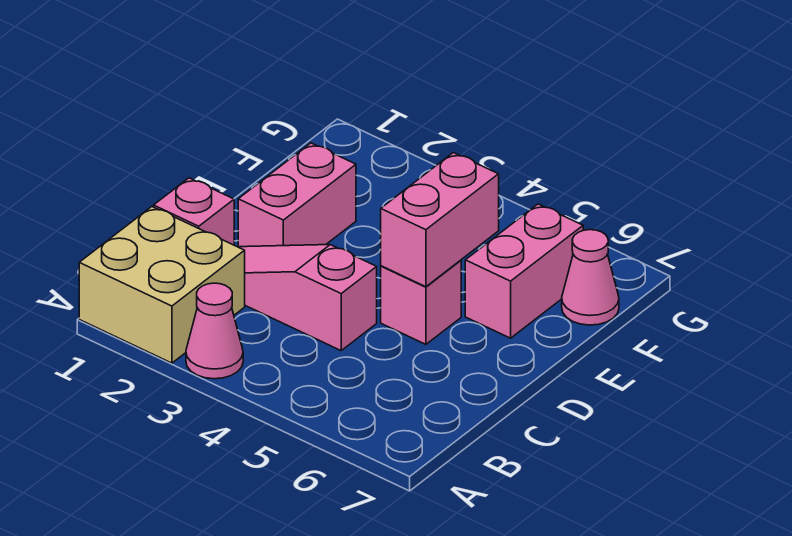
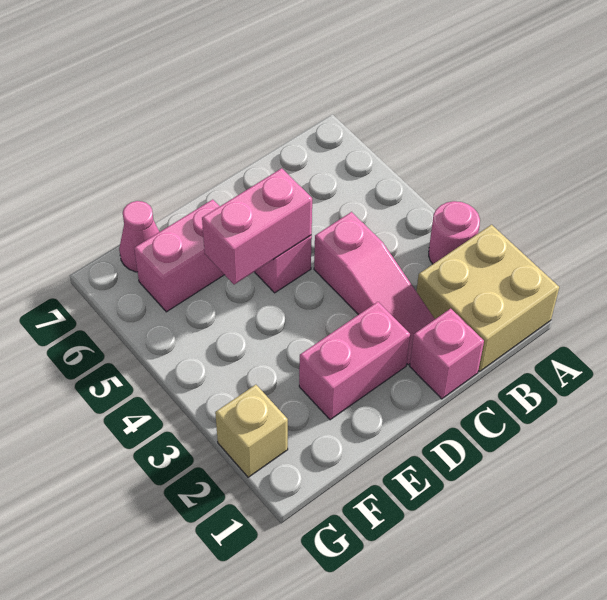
pink cone A3 level 1 -> pink round brick A3 level 1
none -> tan brick G2 level 1

